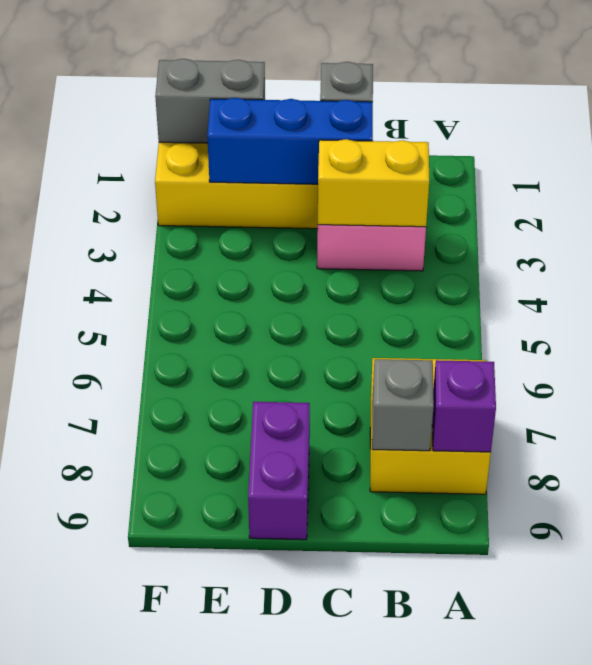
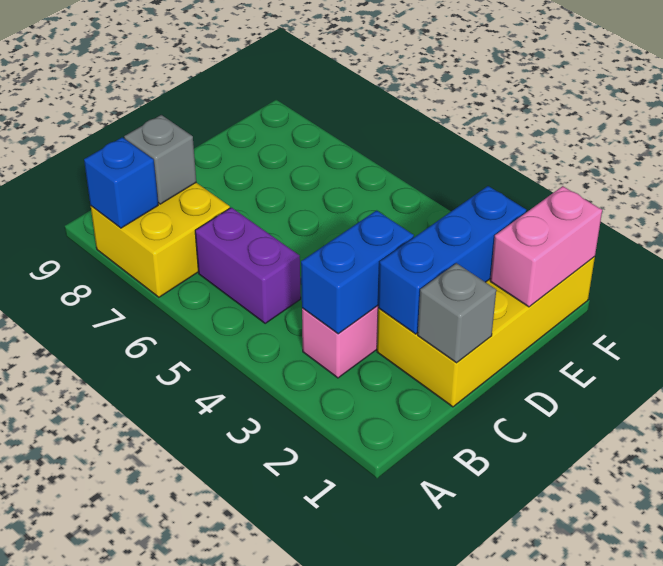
purple brick A8 level 2 -> blue brick A8 level 2
yellow brick B3:C3 level 2 -> blue brick B3:C3 level 2
purple brick D8:D9 level 1 -> purple brick B5:B6 level 1
grey brick E1:F1 level 2 -> pink brick E1:F1 level 2

